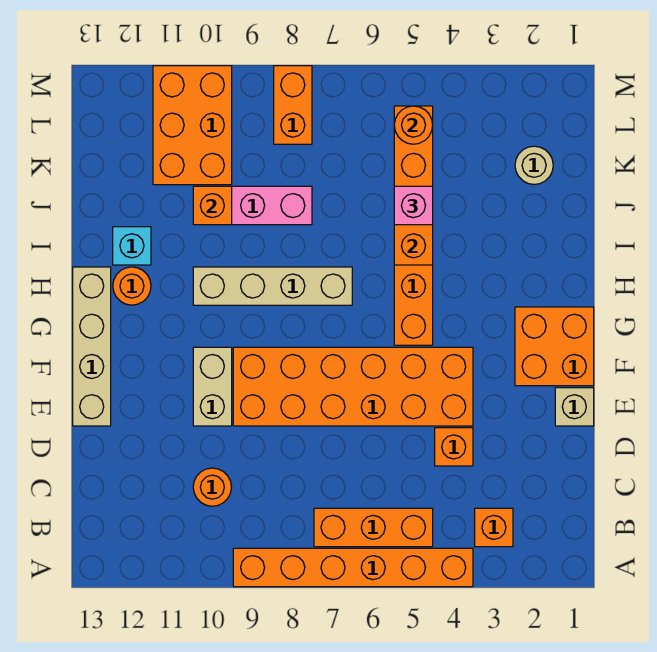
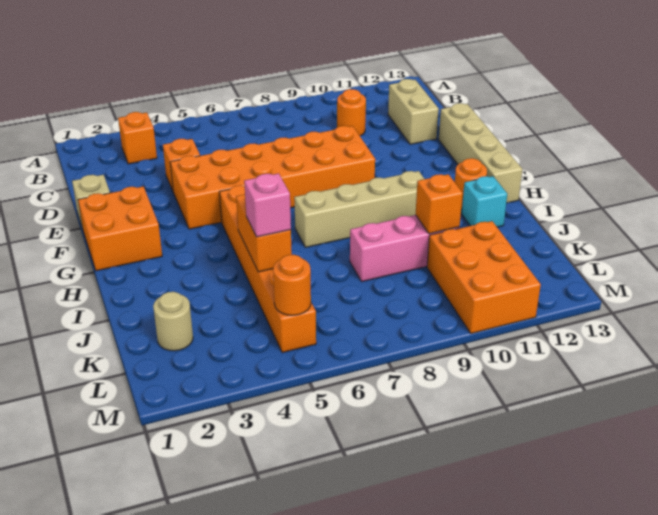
orange brick A4:A9 level 1 -> none
orange brick B5:B7 level 1 -> none
tan brick E10:F10 level 1 -> tan brick C12:D12 level 1
orange brick L8:M8 level 1 -> none

